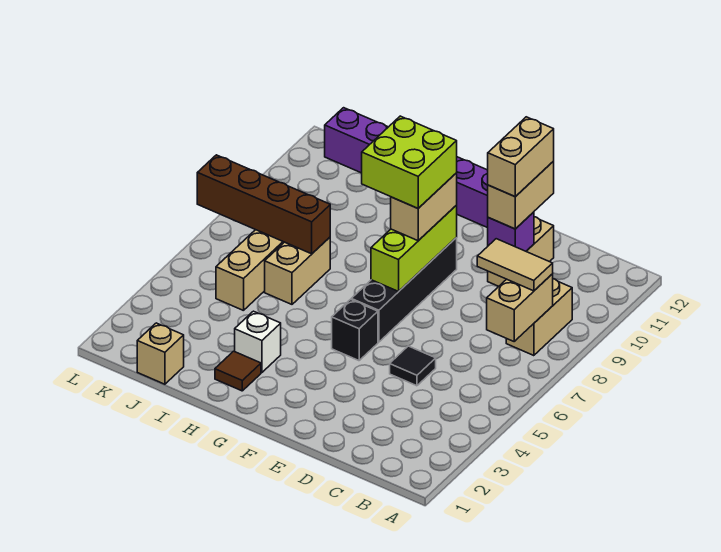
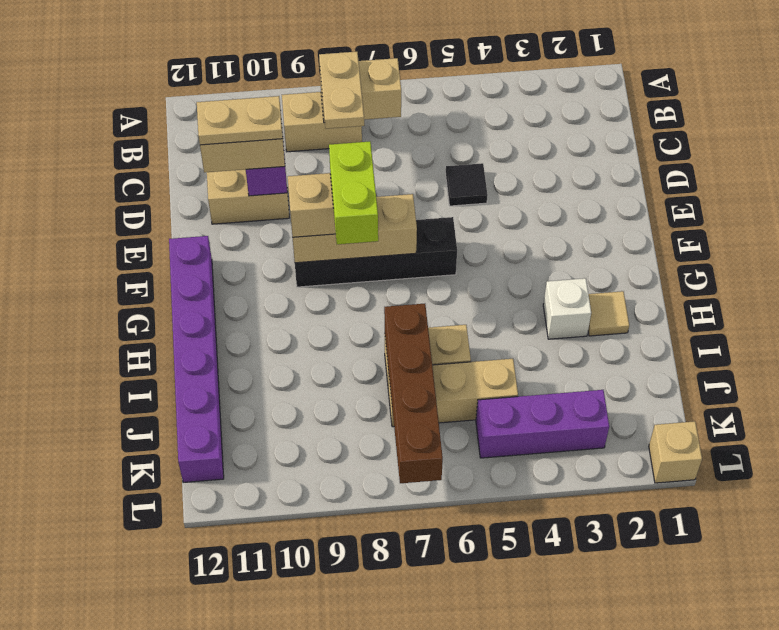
tan tile B8:C8 level 3 -> tan plate B8:C8 level 3
tan brick D10:D11 level 4 -> tan plate D10:D11 level 4
black brick F5 level 1 -> none
lime brick F7:F9 level 2 -> tan brick F7:F9 level 2
lime brick F8:G9 level 4 -> lime brick F8:G8 level 4
brown tile H2 level 1 -> tan tile H2 level 1
tan brick J1 level 1 -> tan brick L1 level 1
none -> purple brick K3:K5 level 1

